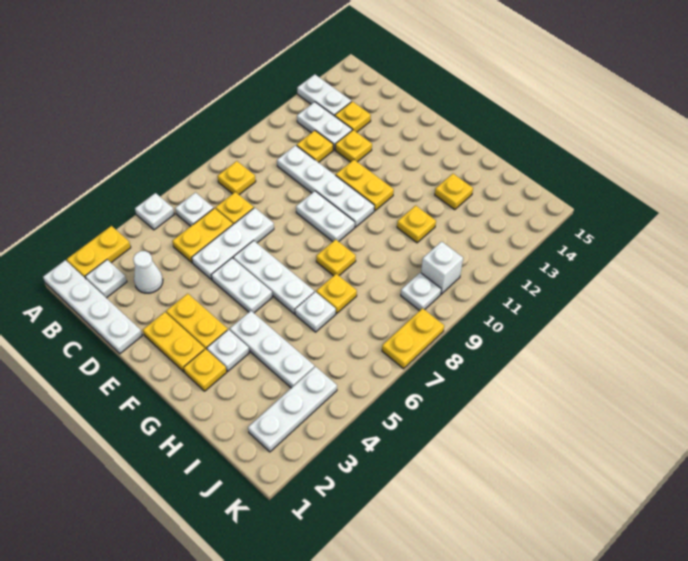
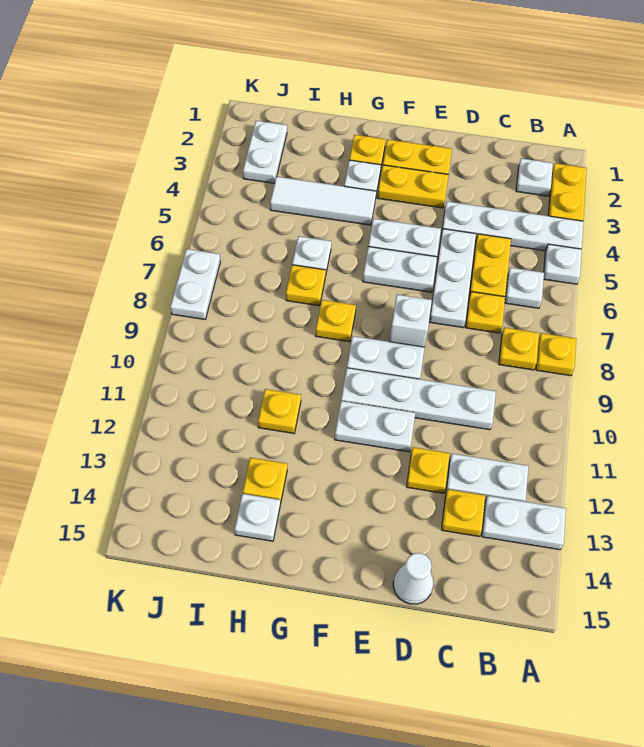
white plate A1:D1 level 1 -> white plate A4:D4 level 1
white cone C3 level 1 -> white cone D15 level 1
yellow plate C11 level 1 -> yellow plate A8 level 1
white plate E6:G6 level 1 -> white plate E6:F6 level 1
yellow plate E11:F11 level 1 -> white plate E11:F11 level 1
white plate G4:I4 level 1 -> white tile G4:I4 level 1
white plate J2:J4 level 1 -> white plate J2:J3 level 1
white plate J9 level 1 -> white plate H14 level 1
white brick J10 level 1 -> white brick E8 level 1
yellow plate K7:K8 level 1 -> white plate K7:K8 level 1

